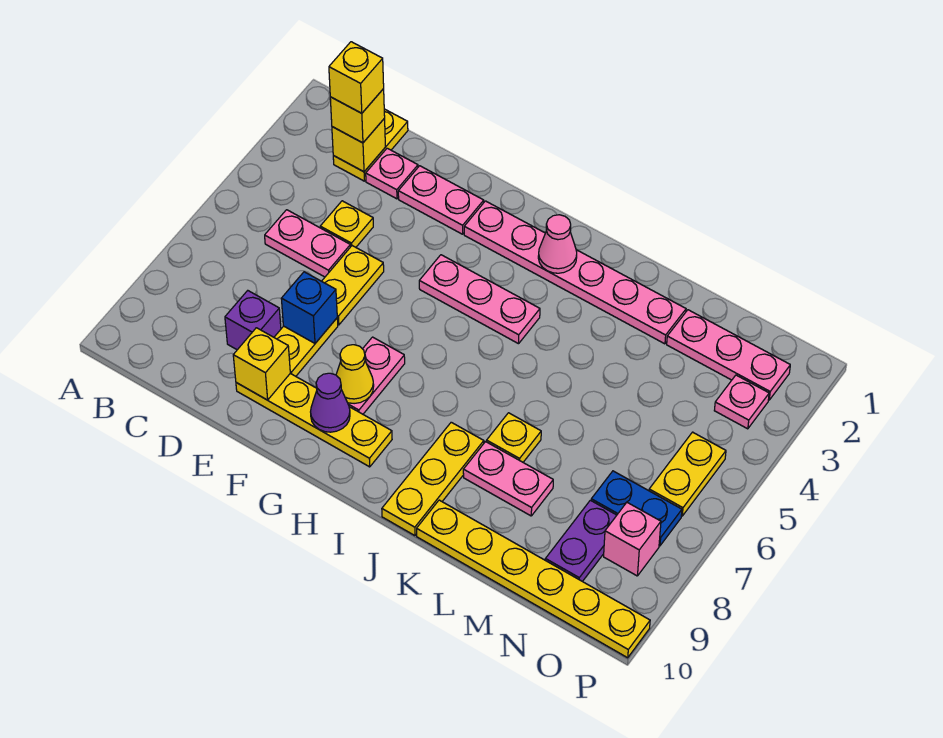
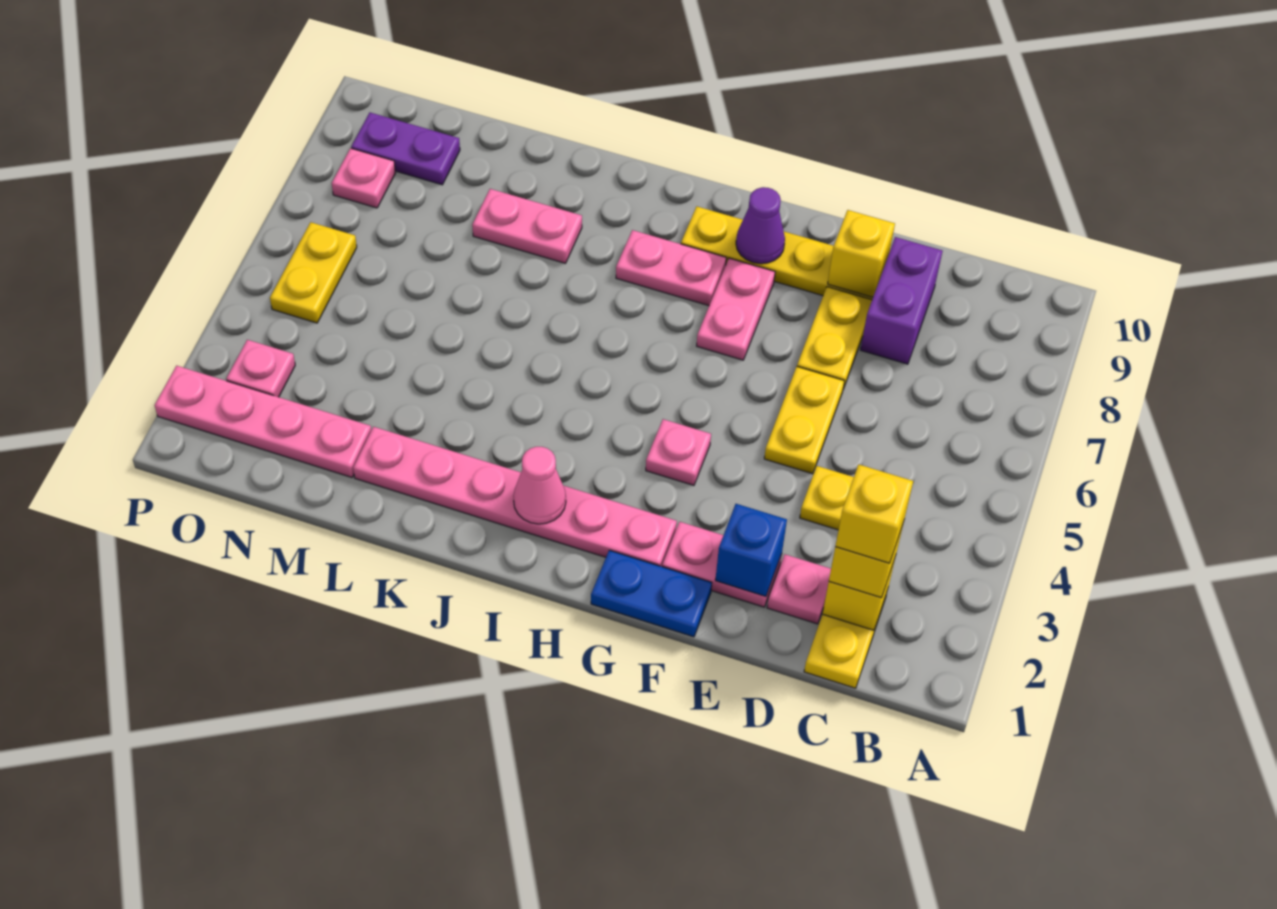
pink plate C5:D5 level 1 -> pink plate H8:I8 level 1
purple brick D8 level 1 -> purple brick D8:D9 level 1
blue brick E7 level 2 -> blue brick E2 level 2
pink plate G4:I4 level 1 -> pink plate G4 level 1
yellow cone G8 level 2 -> none
yellow plate J8:J10 level 1 -> none
yellow plate K7 level 1 -> none
yellow plate K10:P10 level 1 -> none
pink plate M2:O2 level 1 -> pink plate M2:P2 level 1
blue plate N7:O7 level 1 -> blue plate F1:G1 level 1
purple plate N8:N9 level 1 -> purple plate N9:O9 level 1
pink brick O8 level 1 -> pink plate O8 level 1

